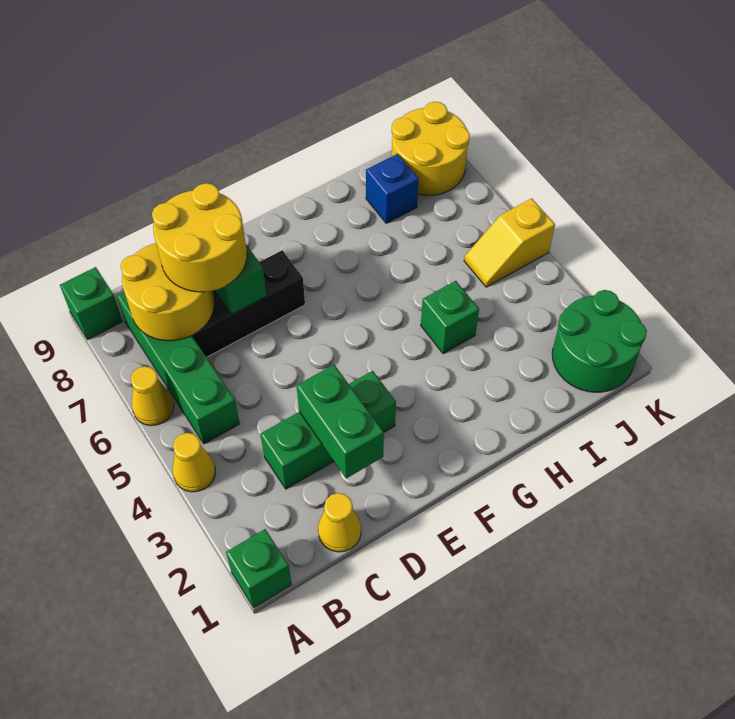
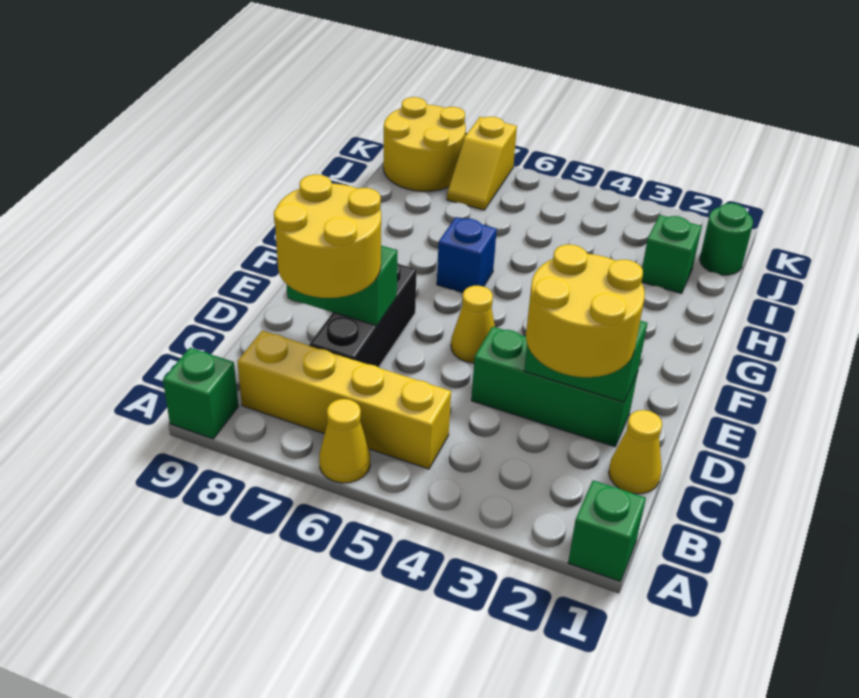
yellow cone A4 level 1 -> yellow cone E5 level 1
green brick B5:B8 level 1 -> yellow brick B5:B8 level 1
yellow round brick B7:C8 level 2 -> yellow round brick C2:D3 level 3
green brick C3:E3 level 1 -> green brick D2:D4 level 1
green brick H4 level 1 -> green brick I2 level 1
blue brick I8 level 1 -> blue brick G6 level 1
green round brick J1:K2 level 1 -> green round brick J1 level 1
yellow slope J5:K5 level 1 top K -> yellow slope J7:K7 level 1 top K

